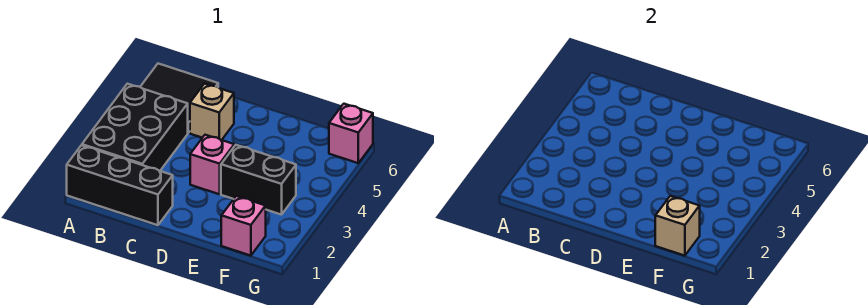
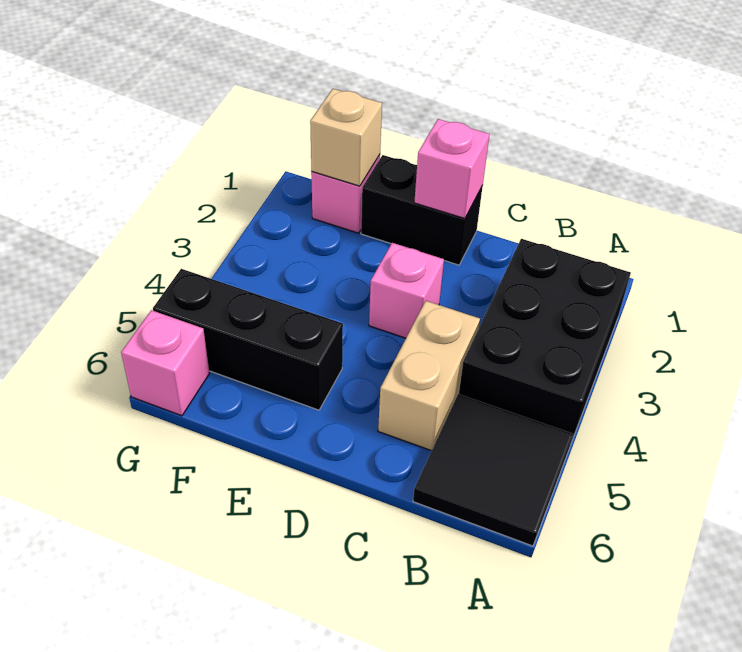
black brick A1:C1 level 1 -> black brick E5:G5 level 1
tan brick C5 level 1 -> tan brick C4:C5 level 1
none -> pink brick D1 level 2
black brick E3:F3 level 1 -> black brick D1:E1 level 1

